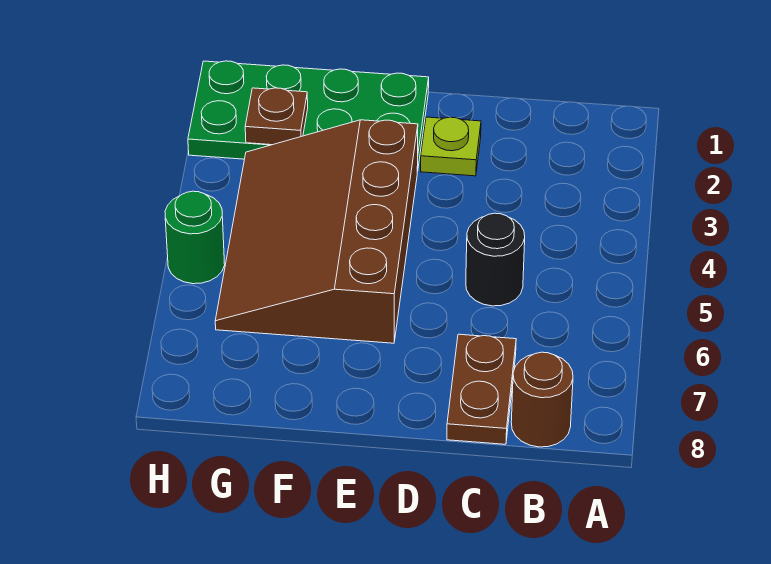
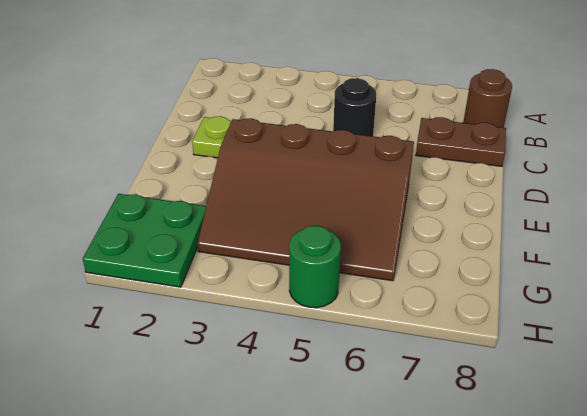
green plate E1:H2 level 1 -> green plate G1:H2 level 1
brown plate G2 level 2 -> none

